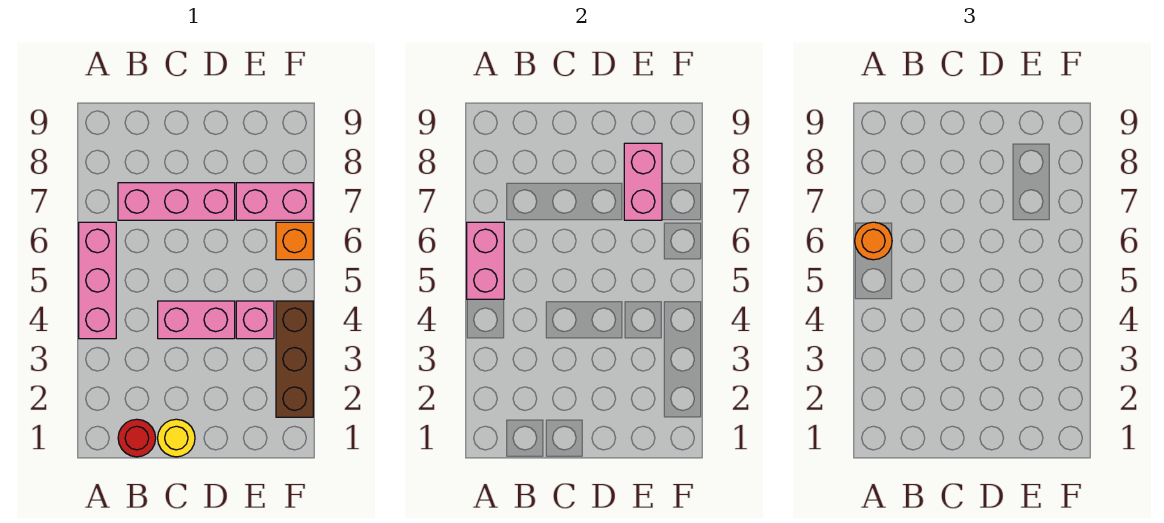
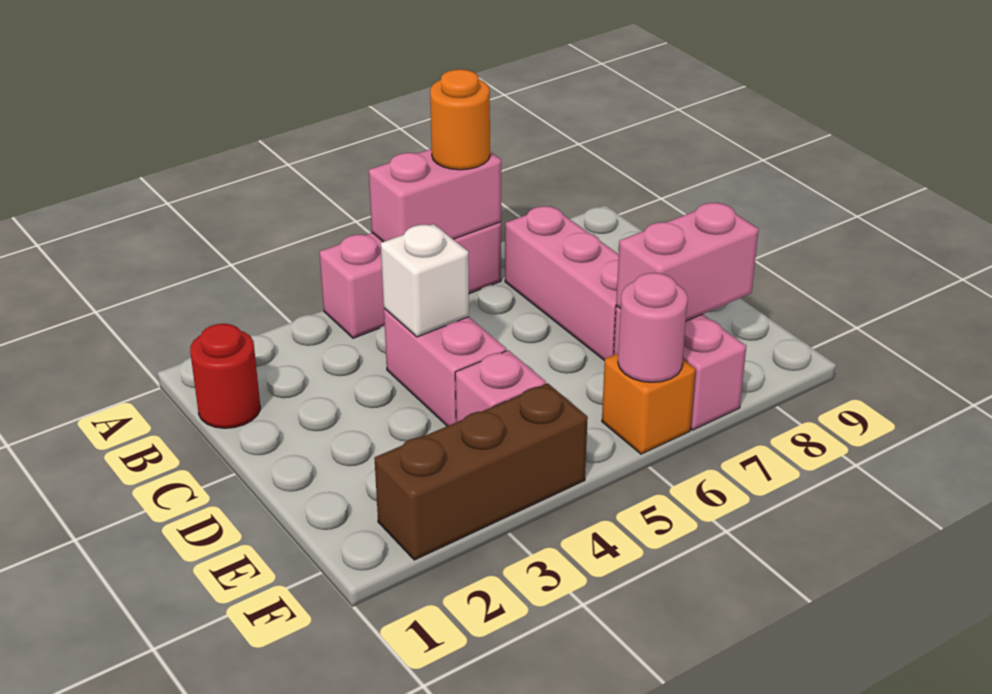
yellow round brick C1 level 1 -> none
none -> white brick C4 level 2
none -> pink round brick F6 level 2

